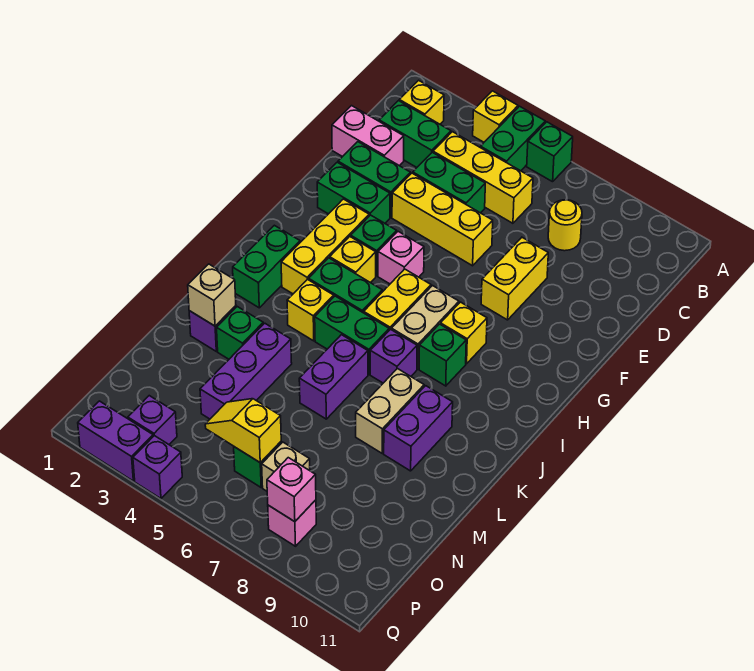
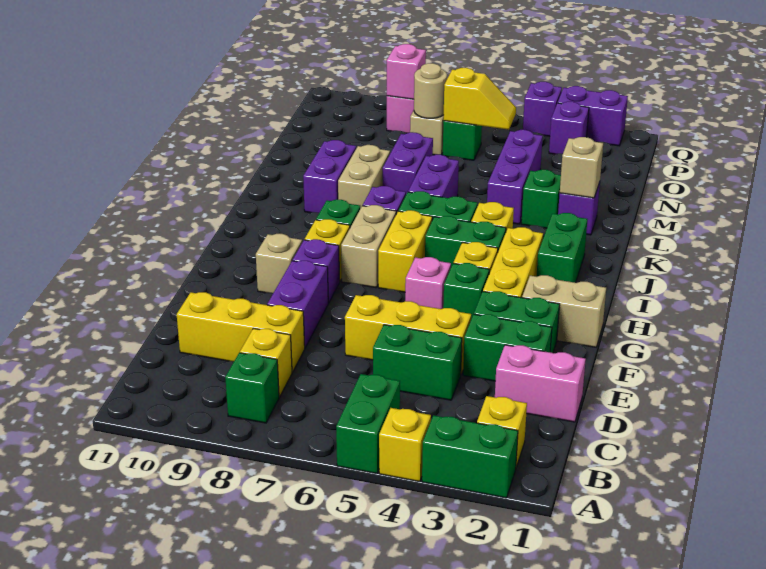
green brick A6 level 1 -> green brick B8 level 1
green brick C2:C3 level 1 -> green brick A2:A3 level 1
yellow brick C4:C6 level 1 -> yellow brick D8:D10 level 1
yellow round brick C8 level 1 -> yellow brick C8 level 1
yellow brick E8:F8 level 1 -> purple brick E8:F8 level 1
none -> tan brick G1:G2 level 1
none -> purple brick G8 level 1
none -> tan brick G9 level 1
none -> purple brick L7:M7 level 1
none -> tan round brick O7 level 2

